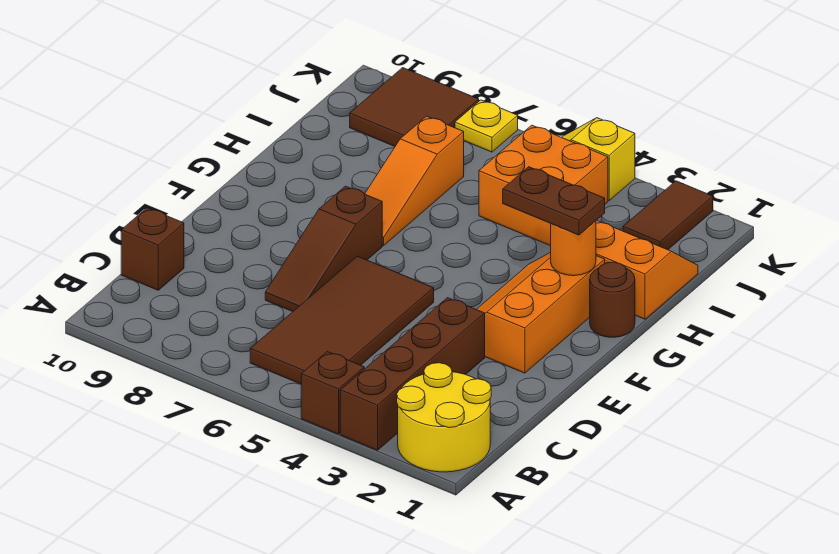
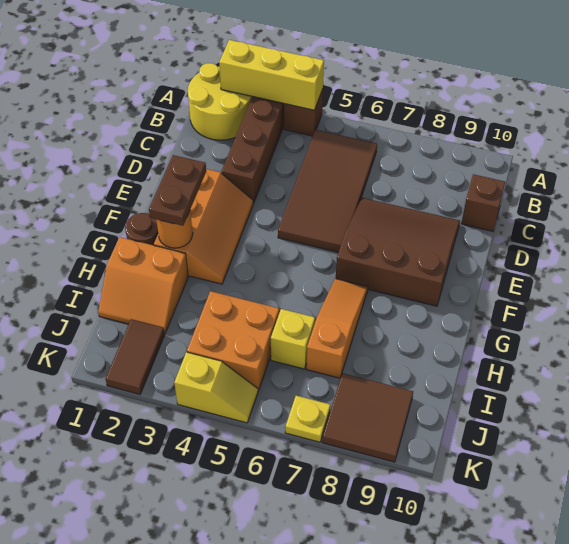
none -> yellow brick A2:A4 level 2
brown slope D7:F7 level 1 top F -> brown slope D7:F9 level 1 top F
brown plate G2:G3 level 3 -> brown plate F2:G2 level 3
none -> yellow brick I6 level 1

